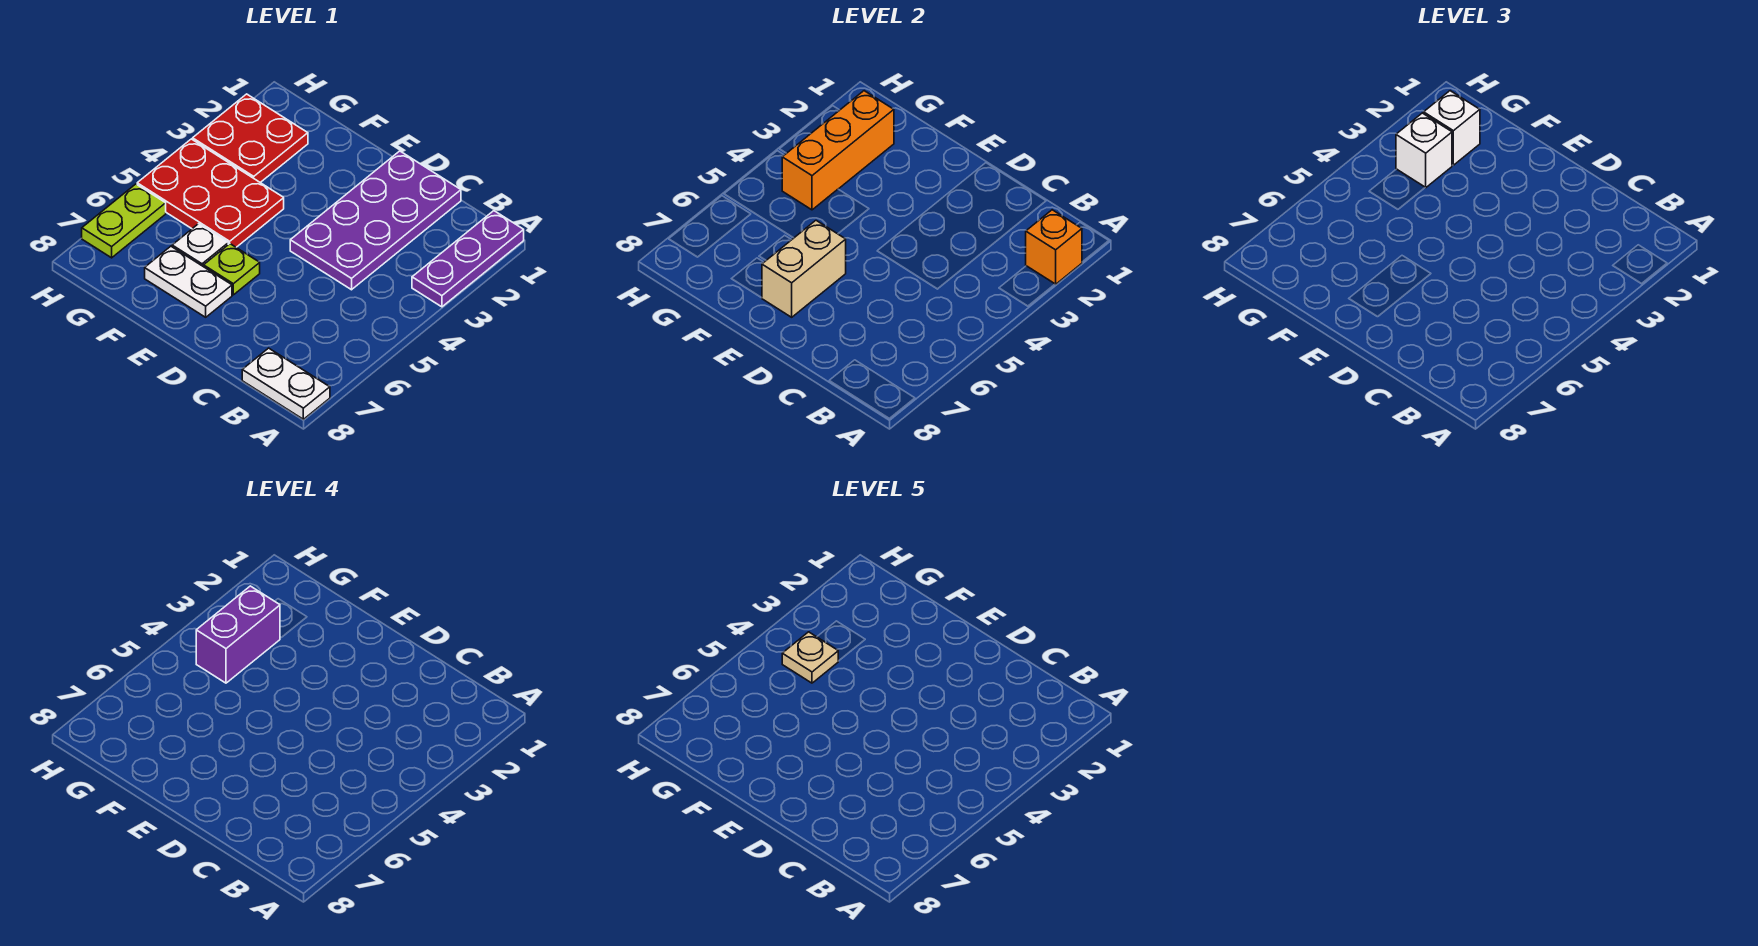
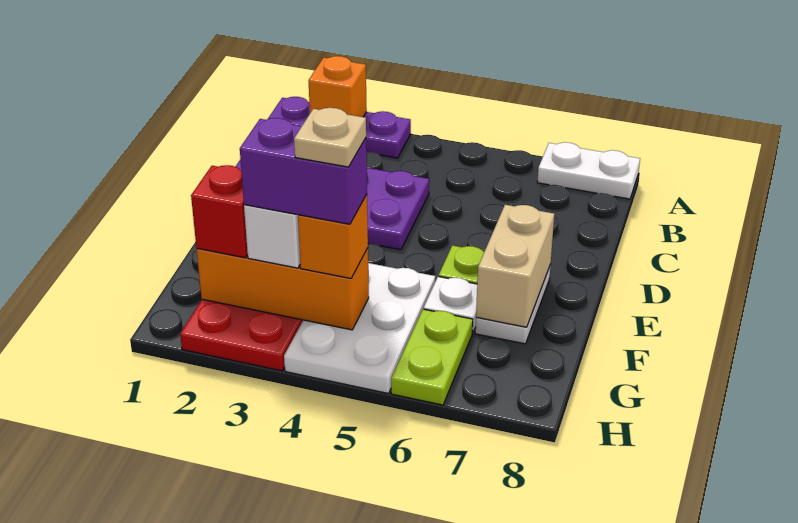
white plate A8:B8 level 1 -> white plate A7:A8 level 1
tan brick E6:E7 level 2 -> tan brick E7:F7 level 2
red plate F4:H5 level 1 -> white plate F4:H5 level 1
white brick G2 level 3 -> red brick G2 level 3
none -> orange brick G4 level 3
lime plate H6:H7 level 1 -> lime plate G6:H6 level 1

